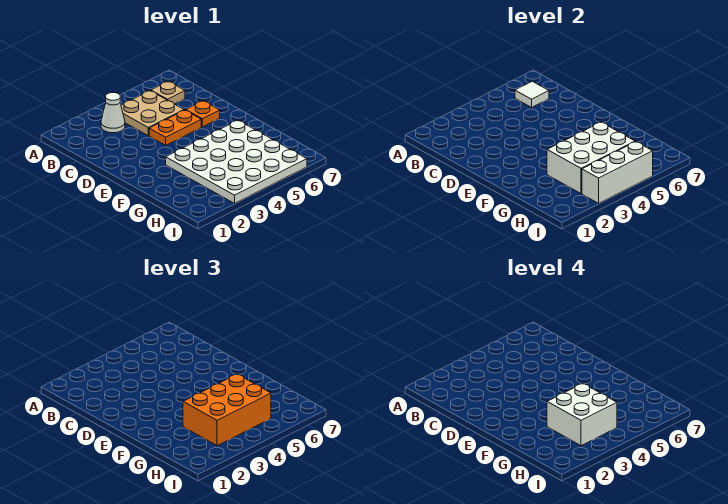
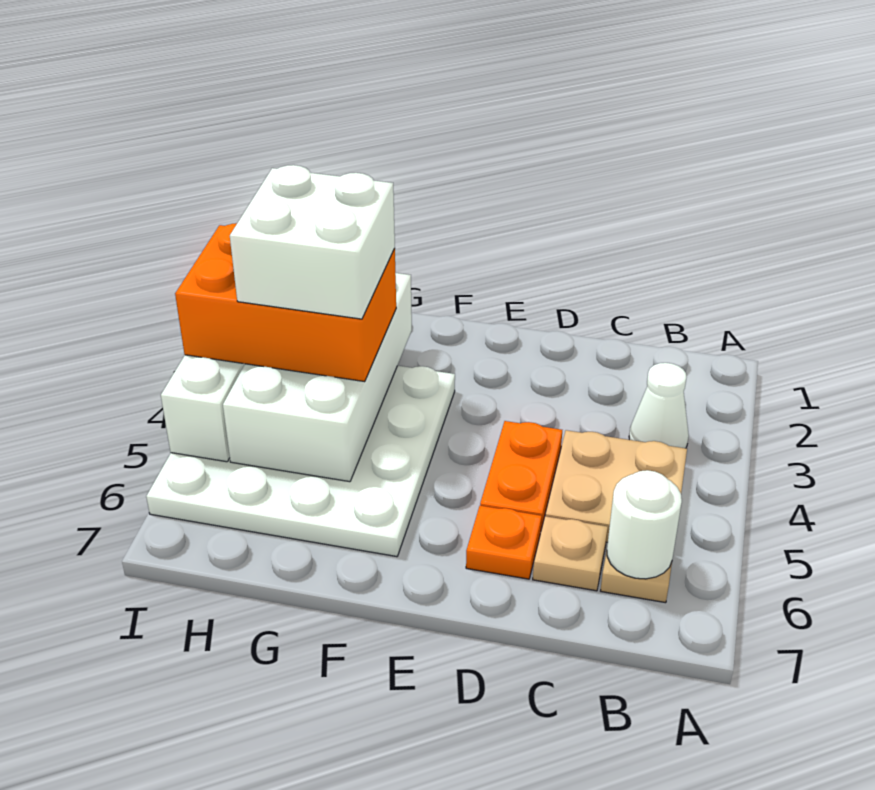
white tile B6 level 2 -> white round brick B6 level 2
none -> tan plate C6 level 1
white brick G3:H5 level 2 -> white brick G2:H5 level 2
orange brick G3:H5 level 3 -> orange brick G3:I4 level 3

